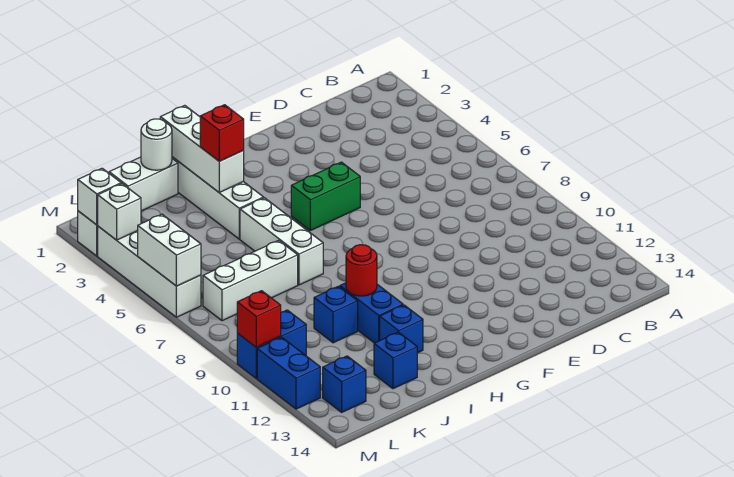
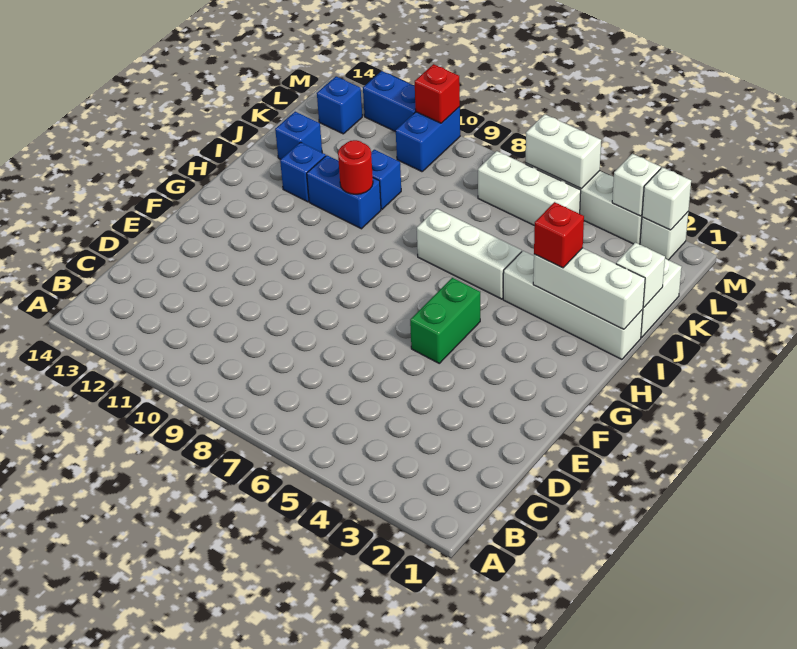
white round brick J1 level 2 -> white brick J1 level 2
white brick J7:L7 level 1 -> white brick L5:L7 level 1

